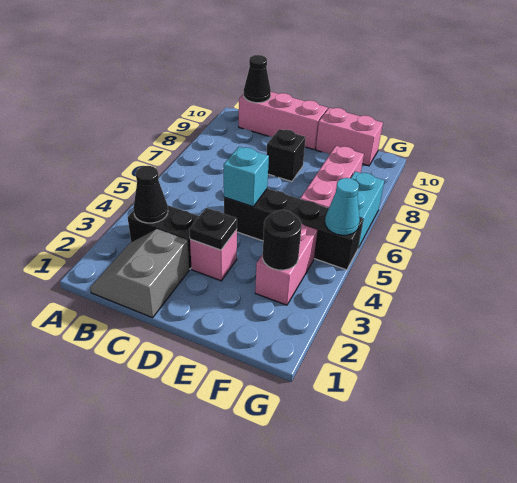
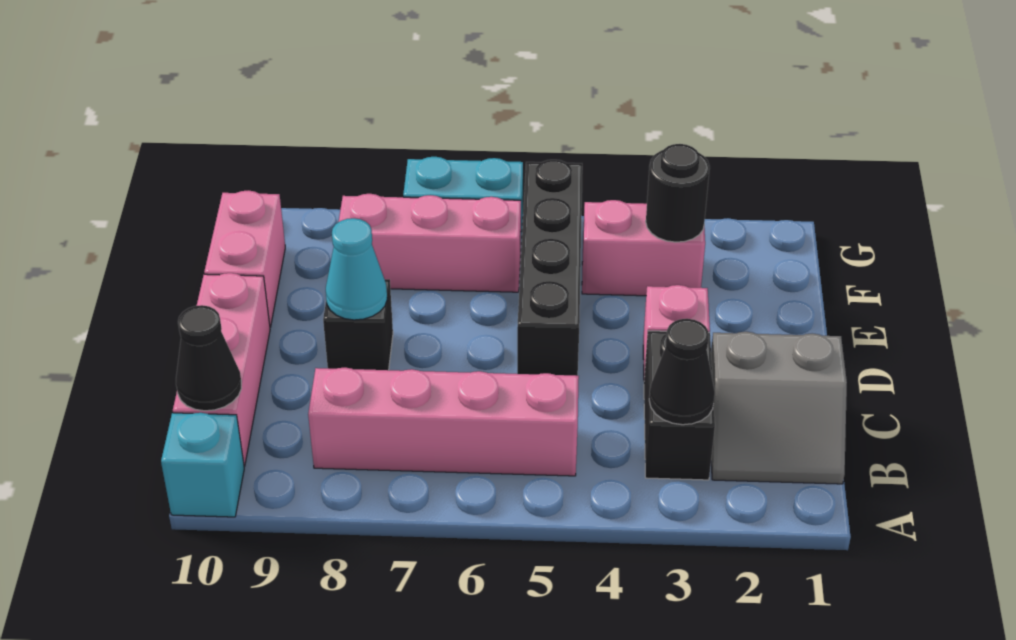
none -> pink brick B5:B8 level 1
black plate D3 level 2 -> none
cyan brick D5 level 2 -> cyan brick A10 level 1
cyan cone G5 level 2 -> cyan cone D8 level 2

